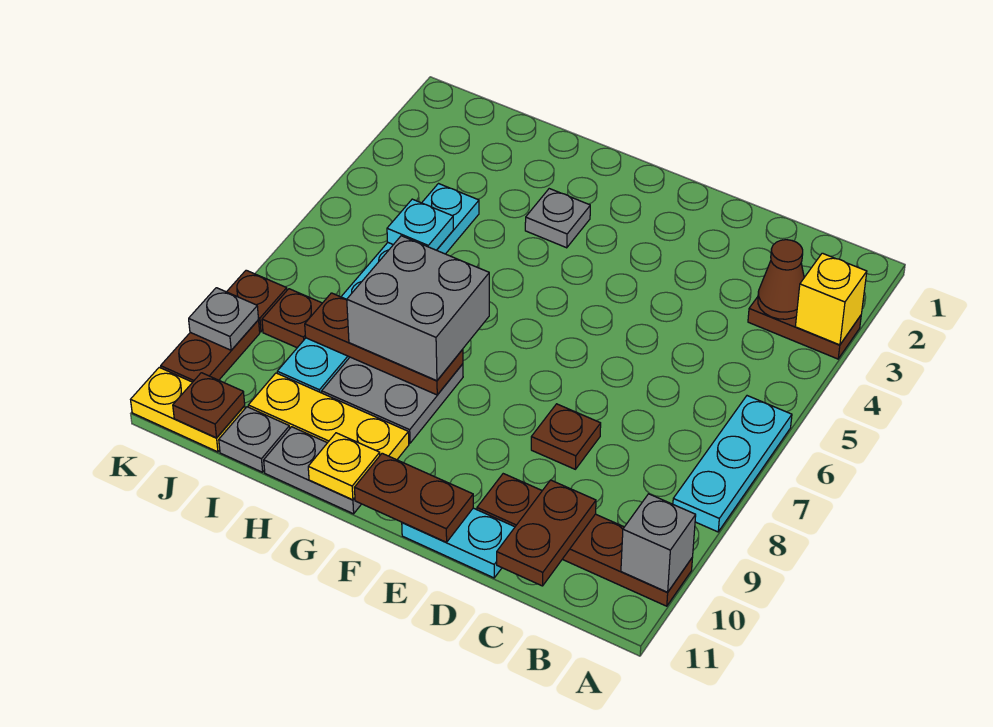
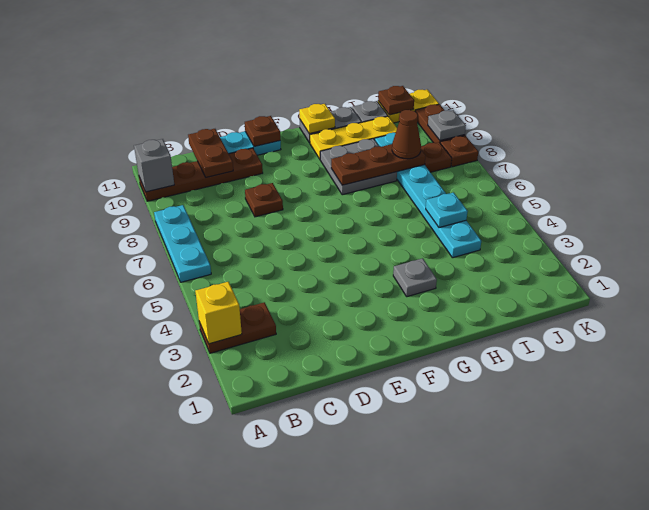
brown cone B3 level 2 -> brown cone I8 level 3
brown plate E11:F11 level 2 -> brown plate E11 level 2
grey brick G7:H8 level 3 -> none

